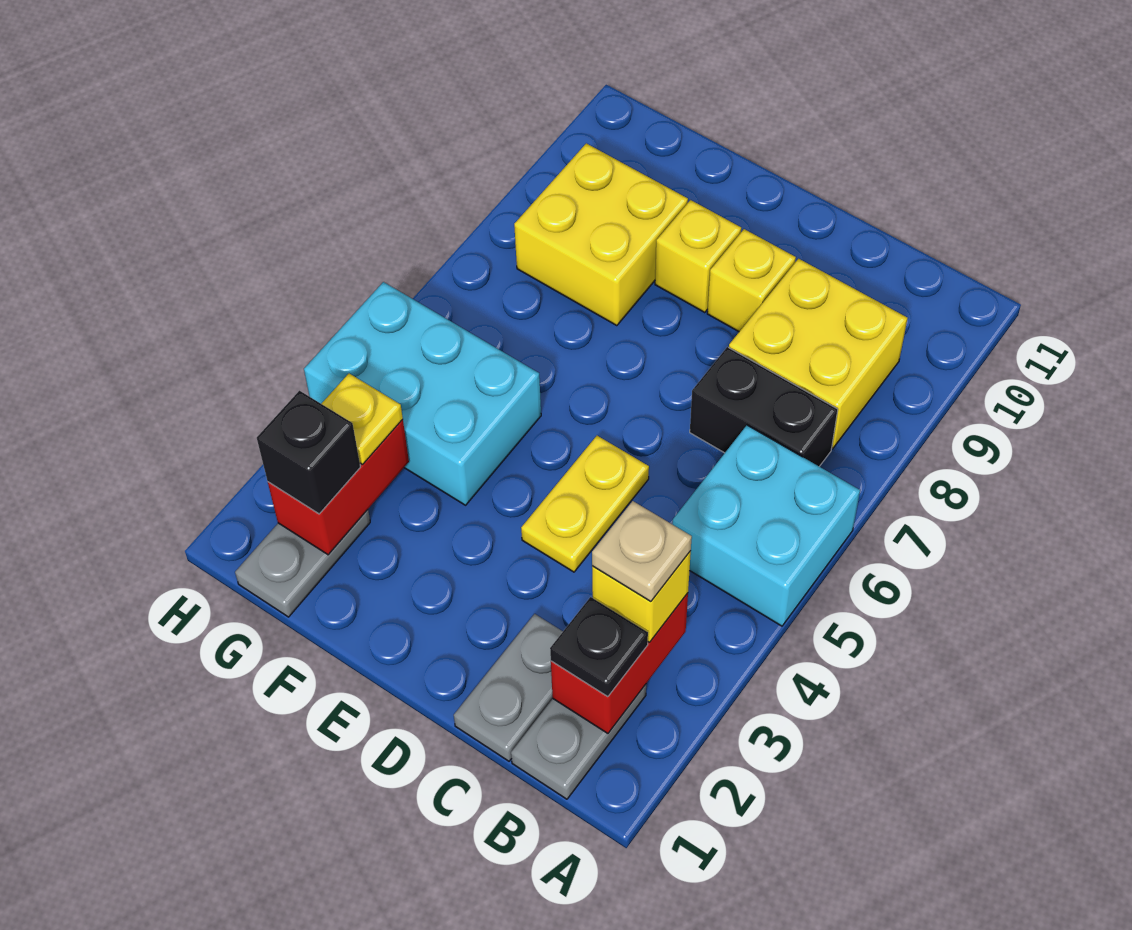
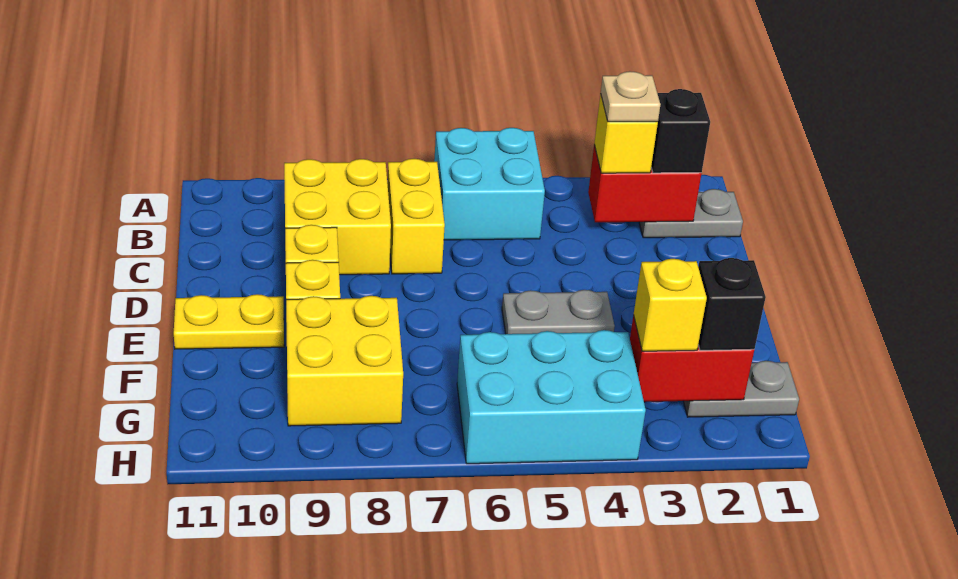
black plate B2 level 3 -> black brick B2 level 3
black brick B7:C7 level 1 -> yellow brick B7:C7 level 1
grey plate C1:C2 level 1 -> grey plate E4:E5 level 1
yellow plate D4:D5 level 1 -> yellow plate E10:E11 level 1
cyan brick F4:H5 level 1 -> cyan brick G4:H6 level 1
yellow plate G3 level 3 -> yellow brick G3 level 3

